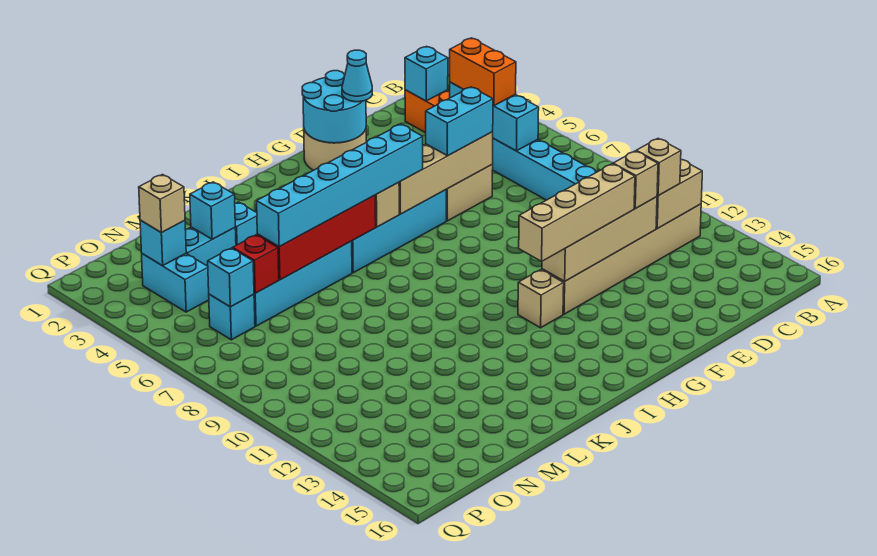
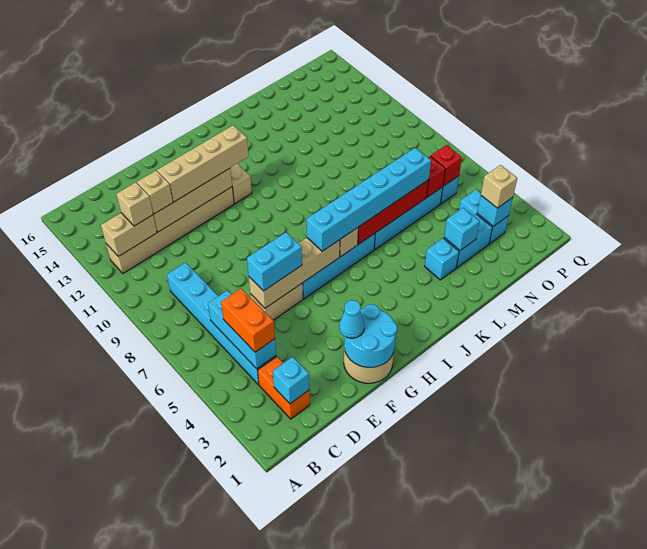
cyan brick O6 level 2 -> red brick O6 level 2

